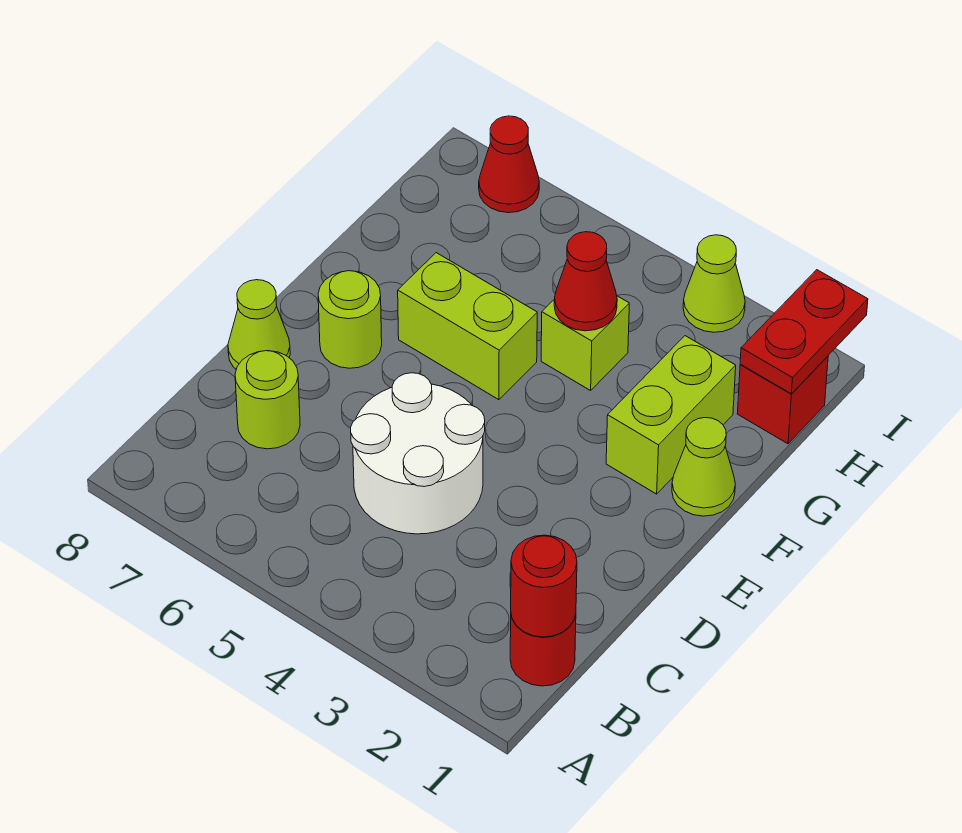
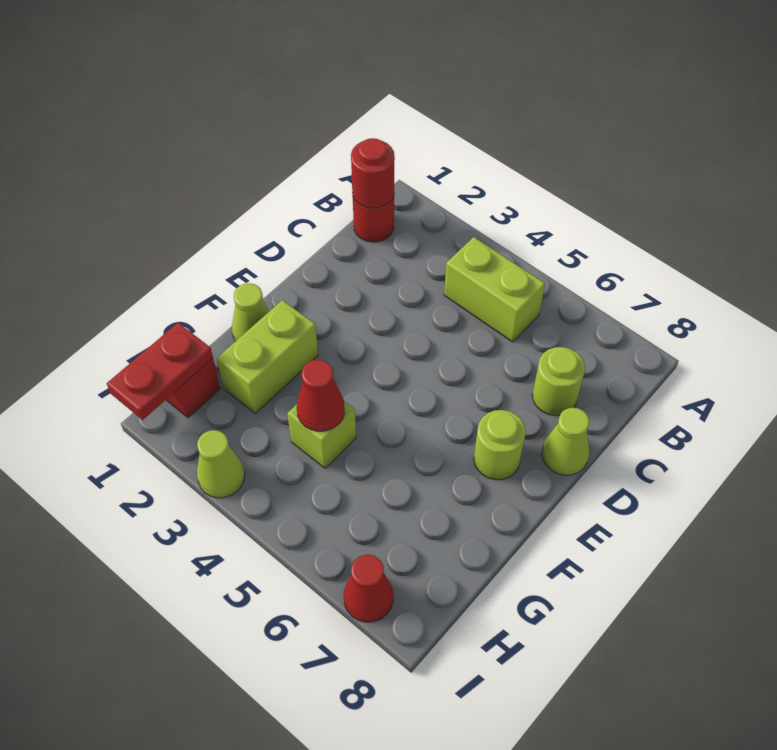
white round brick C4:D5 level 1 -> none
lime brick F5:F6 level 1 -> lime brick B4:B5 level 1

